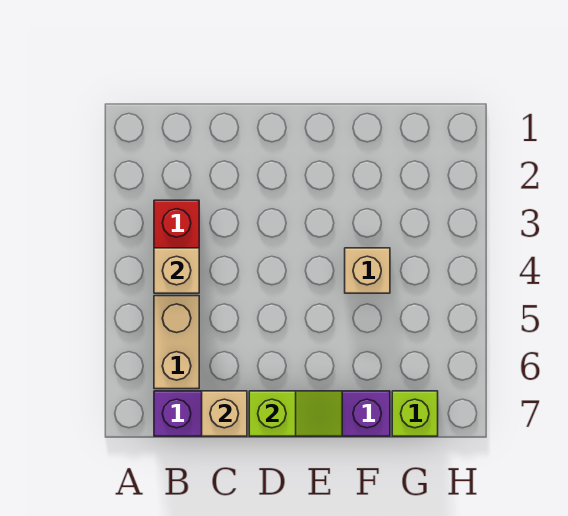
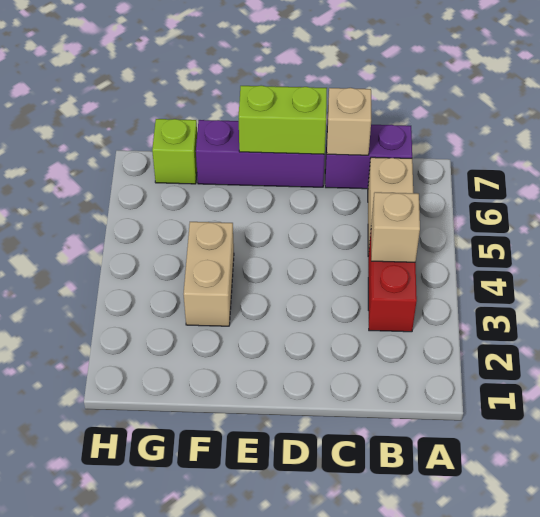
lime slope D7:E7 level 2 top D -> lime brick D7:E7 level 2
tan brick F4 level 1 -> tan brick F3:F4 level 1

